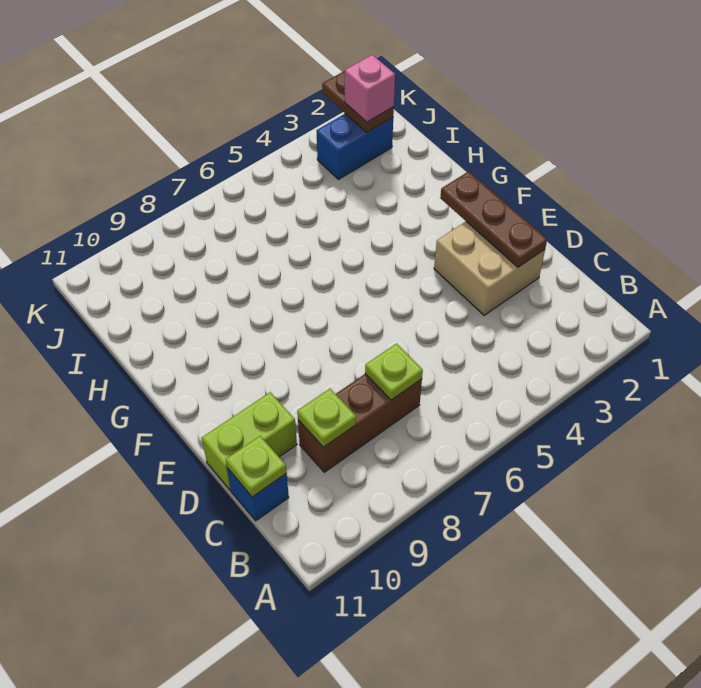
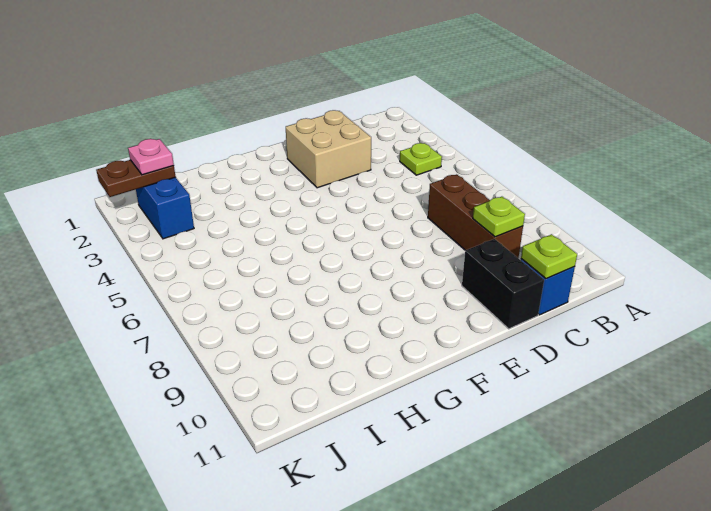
lime plate C7 level 2 -> lime plate B4 level 1
brown plate D2:F2 level 2 -> none
lime brick D10:D11 level 1 -> black brick D10:D11 level 1
pink brick J2 level 3 -> pink plate J2 level 3

